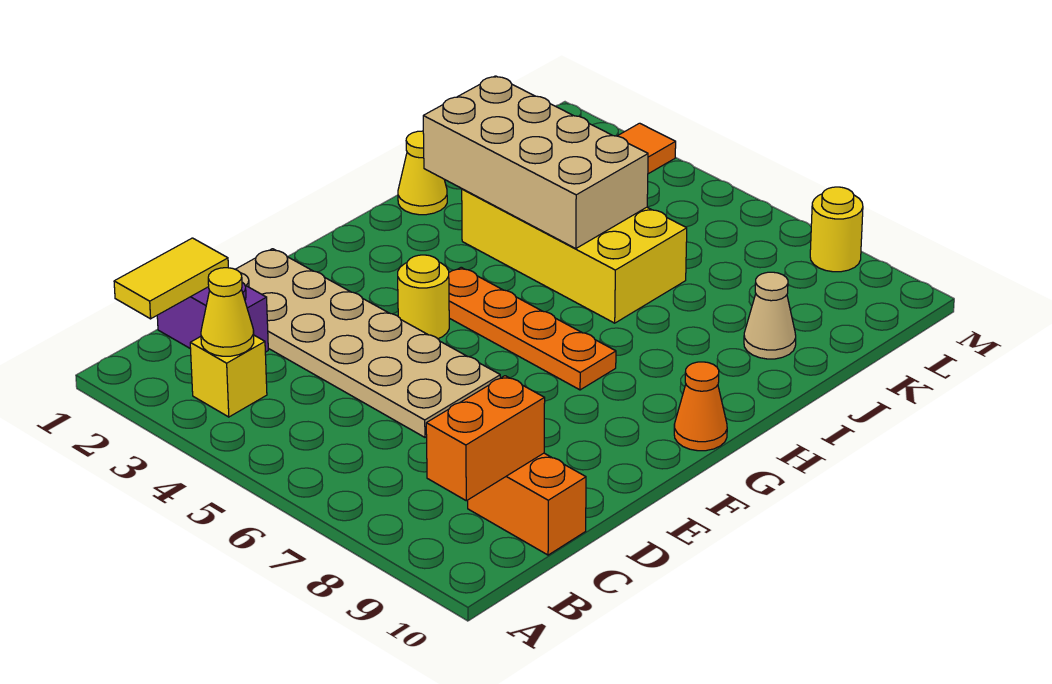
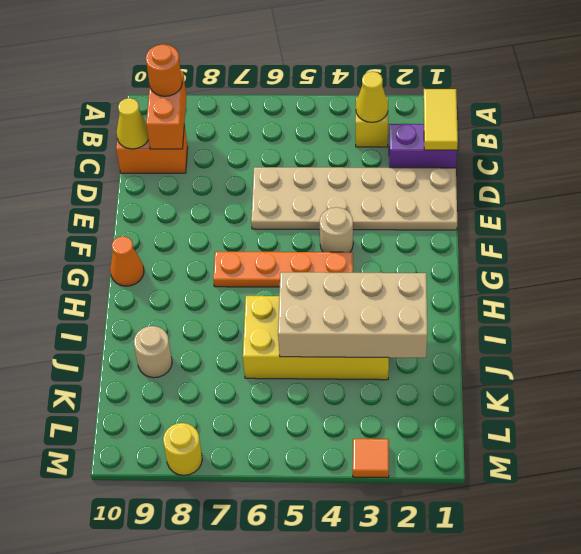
none -> orange round brick B9 level 3
yellow round brick F4 level 1 -> tan round brick F4 level 1
yellow cone I1 level 1 -> yellow cone C10 level 2
tan cone J9 level 1 -> tan round brick J9 level 1

